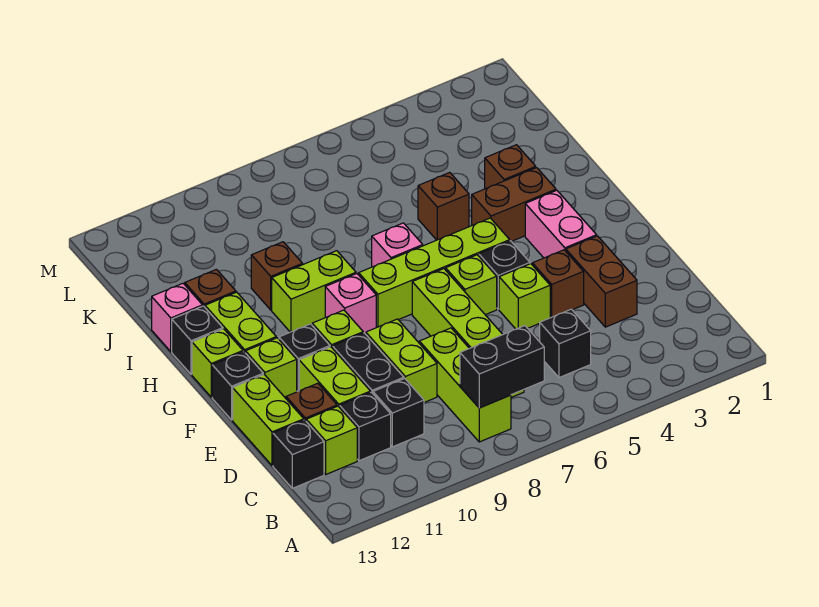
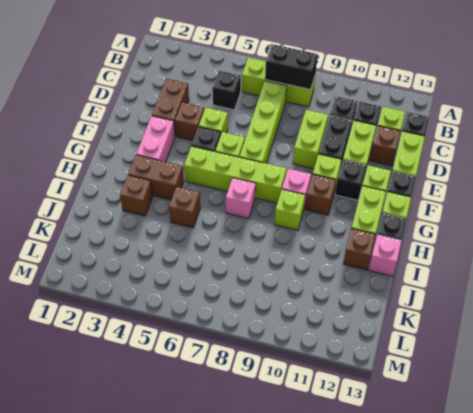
lime brick B8:D8 level 1 -> lime brick B6:B8 level 1
lime brick H9:H10 level 1 -> lime brick H9 level 1
brown brick I10 level 1 -> brown brick G10 level 1

